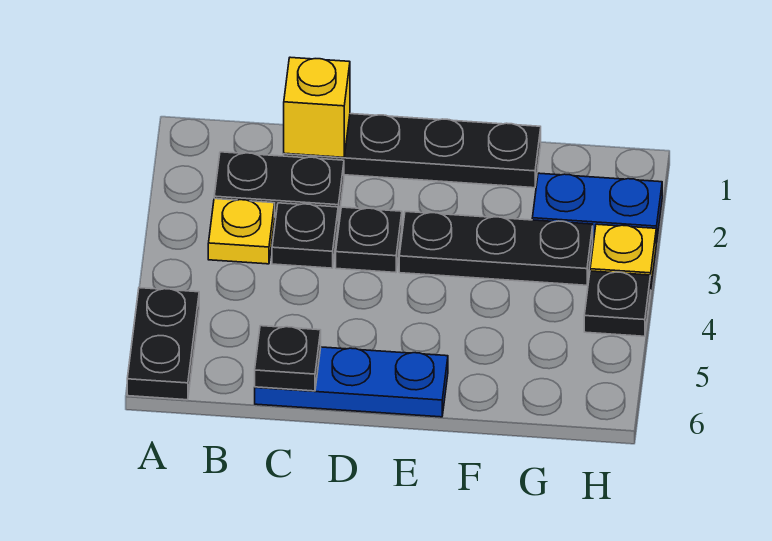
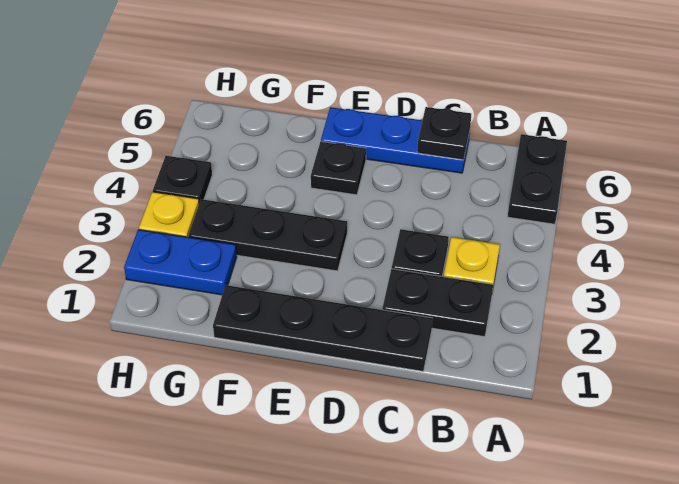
yellow brick C1 level 2 -> none
black plate D3 level 1 -> black plate E5 level 1

